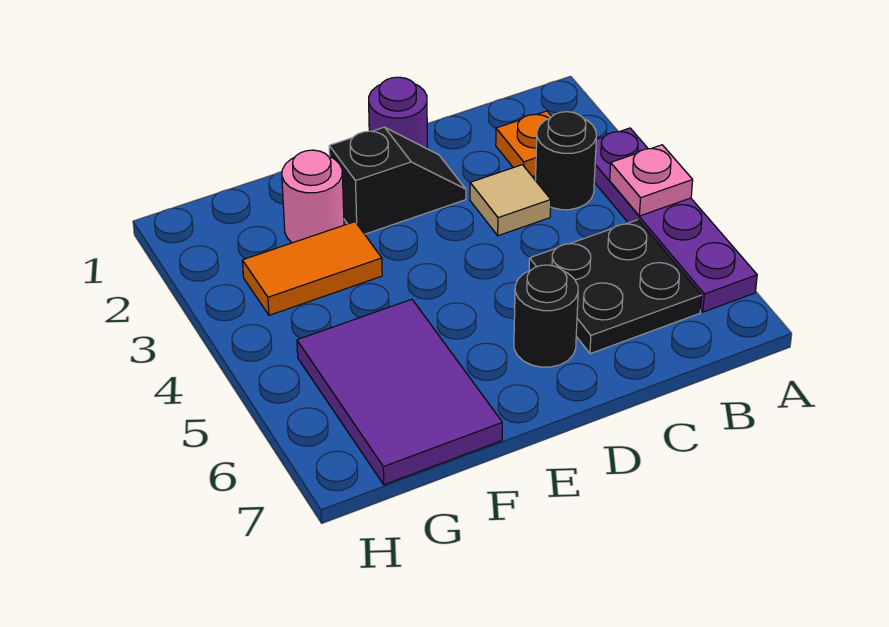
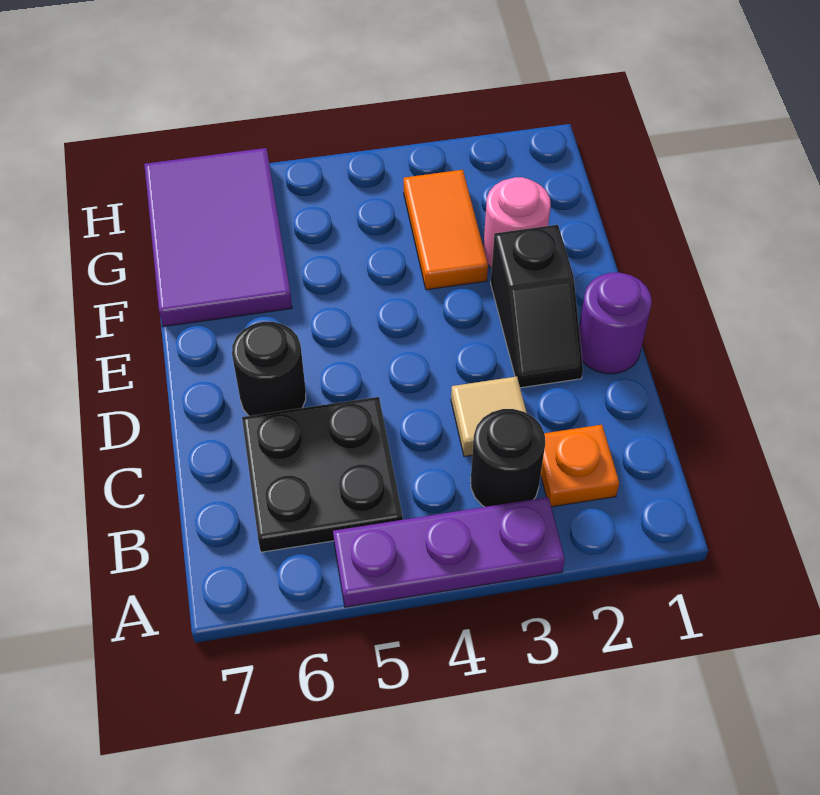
purple plate A3:A6 level 1 -> purple plate A3:A5 level 1
pink plate A4 level 2 -> none
purple tile F5:G7 level 1 -> purple tile F6:H7 level 1

